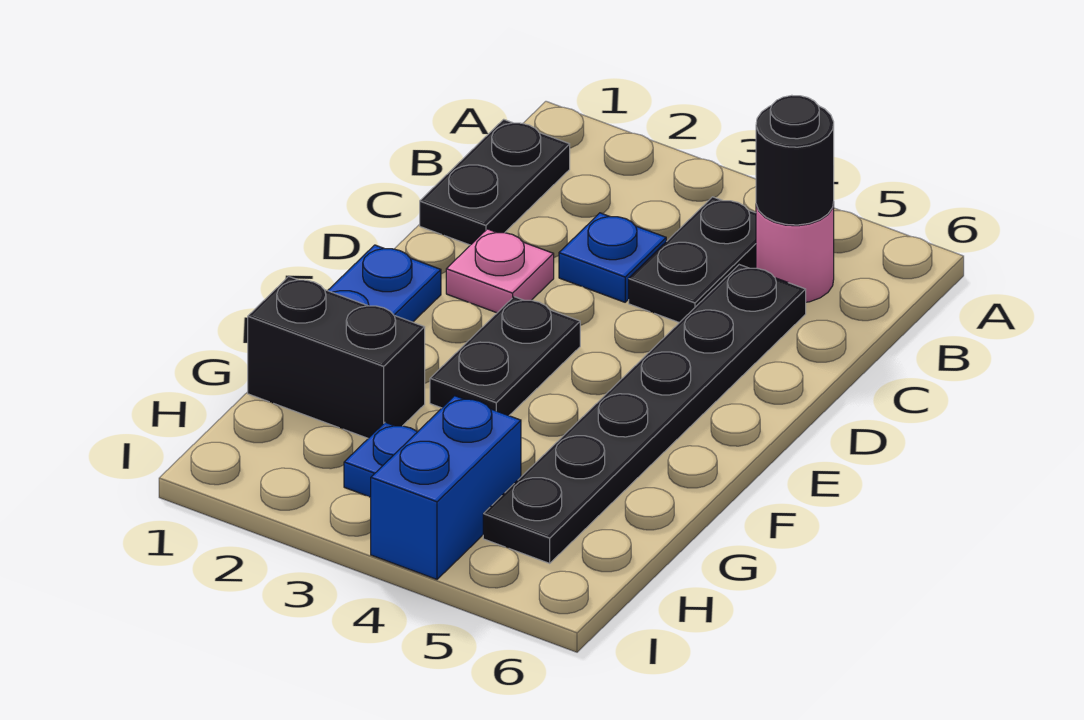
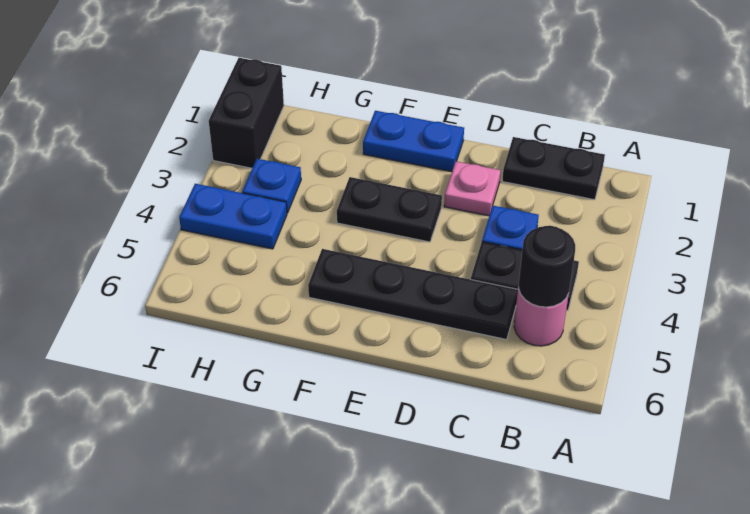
black plate C5:H5 level 1 -> black plate C5:F5 level 1
black brick G1:G2 level 1 -> black brick I1:I2 level 1
blue brick H4:I4 level 1 -> blue plate H4:I4 level 1

